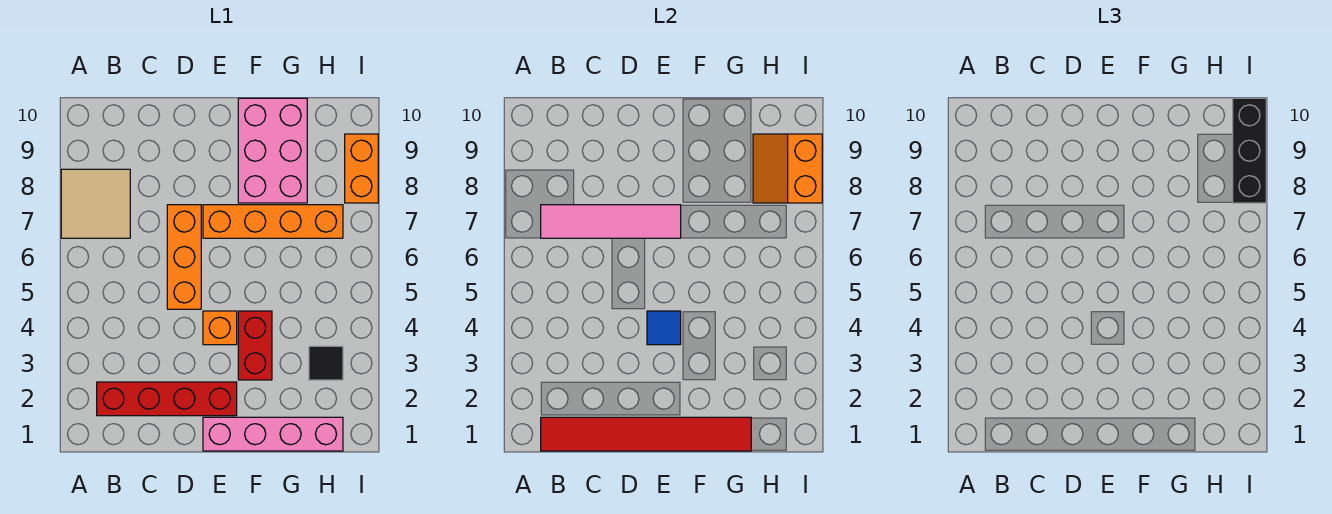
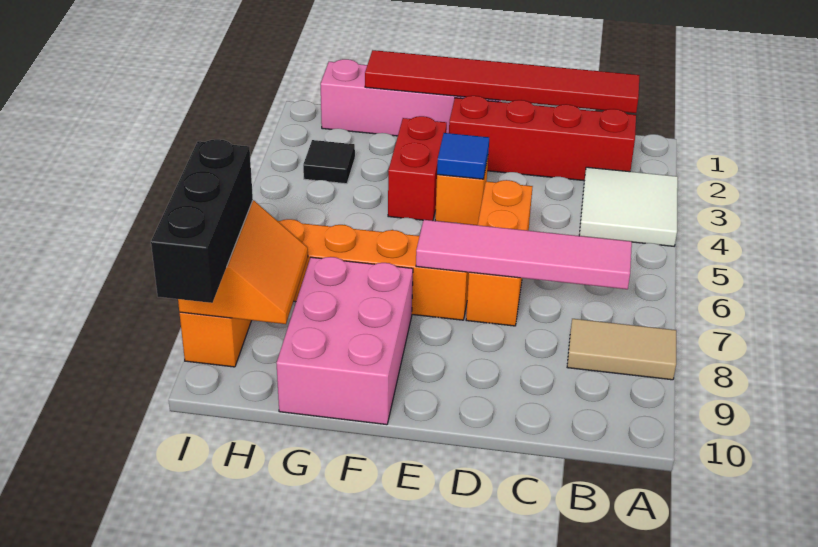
none -> white tile A3:B4 level 1
tan tile A7:B8 level 1 -> tan tile A8:B8 level 1

